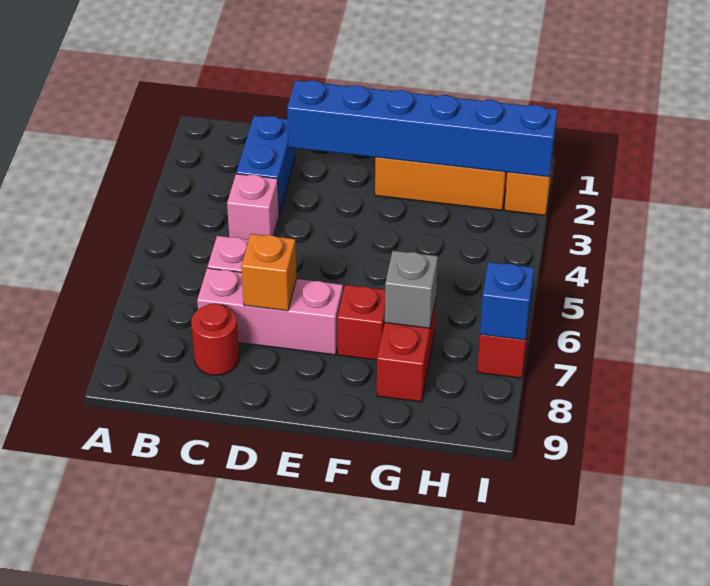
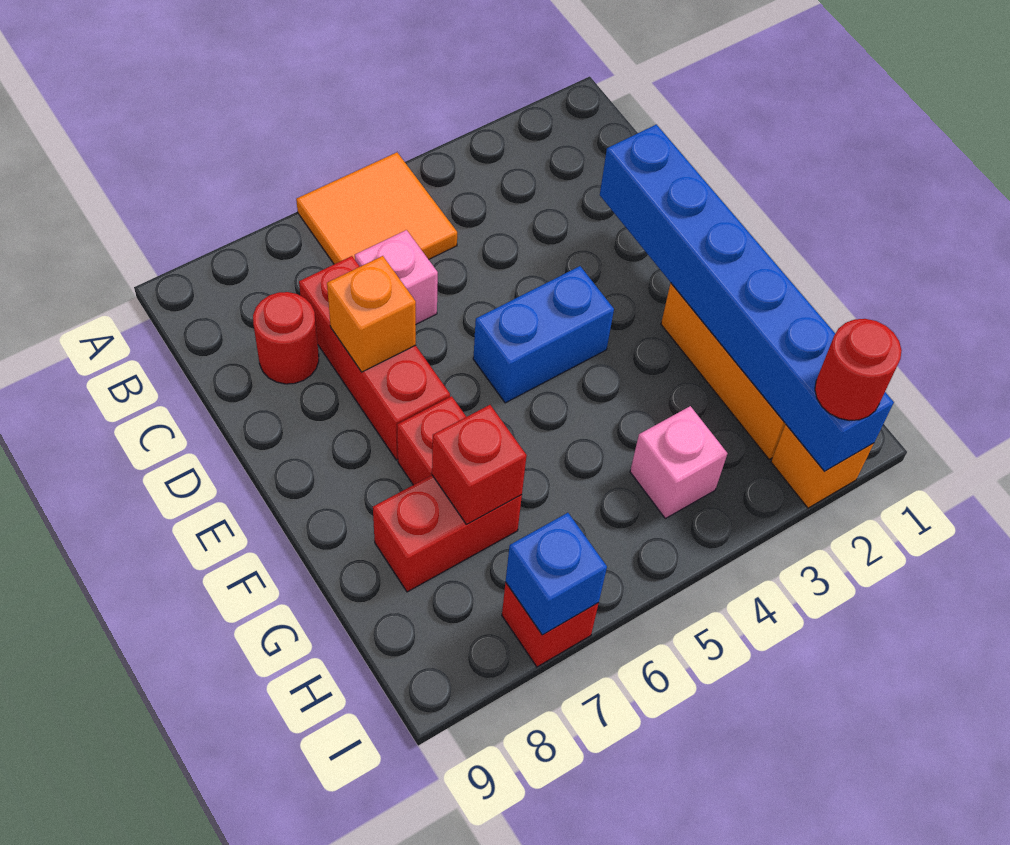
none -> orange tile A5:B6 level 1
blue brick C2:C3 level 1 -> blue brick E4:E5 level 1
pink brick C4 level 1 -> pink brick H4 level 1
pink brick C7:E7 level 1 -> red brick C7:E7 level 1
grey brick G7 level 2 -> red brick G7 level 2
none -> red round brick I2 level 3

